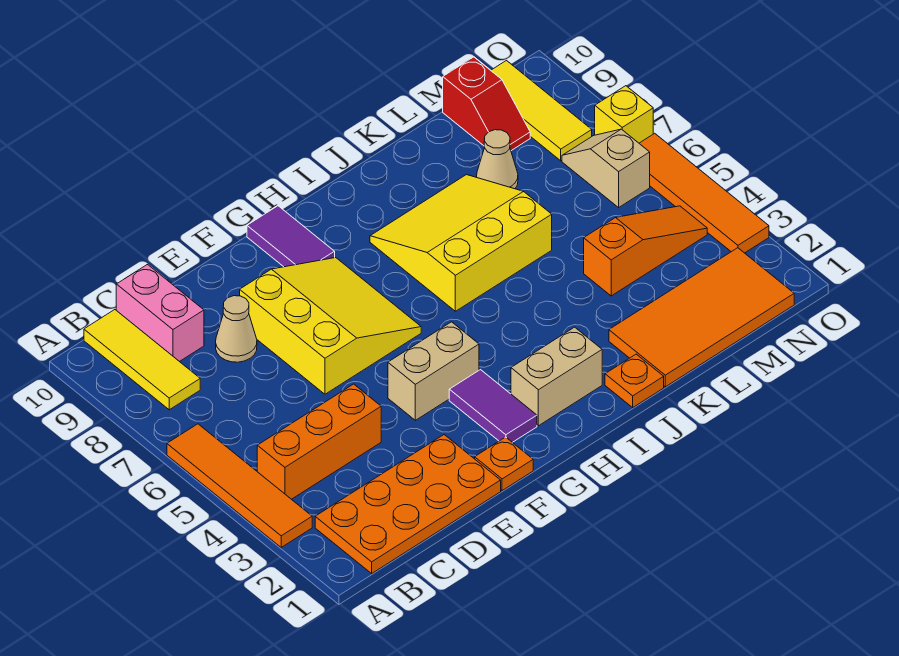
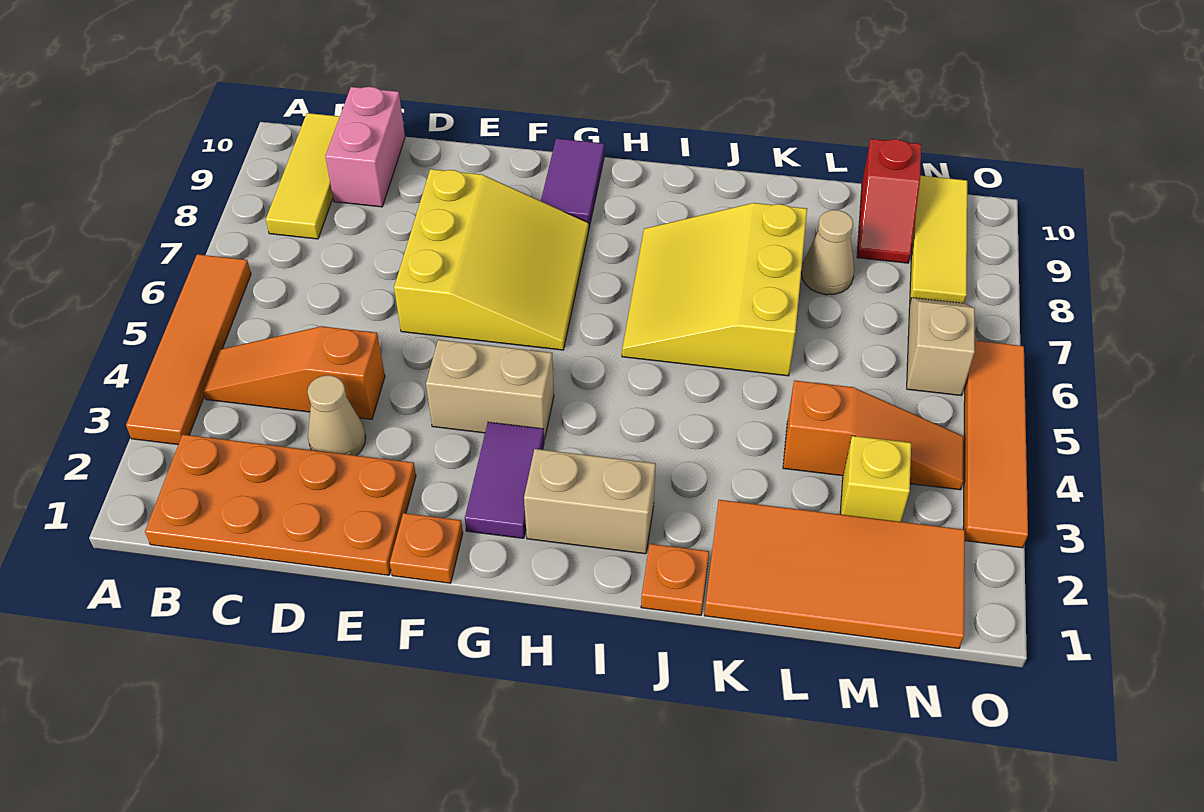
orange brick B4:D4 level 1 -> orange slope B4:D4 level 1 top D
tan cone D8 level 1 -> tan cone D3 level 1
yellow slope I6:K8 level 1 top 6 -> yellow slope I6:K8 level 1 top K
yellow brick O7 level 1 -> yellow brick M3 level 1

